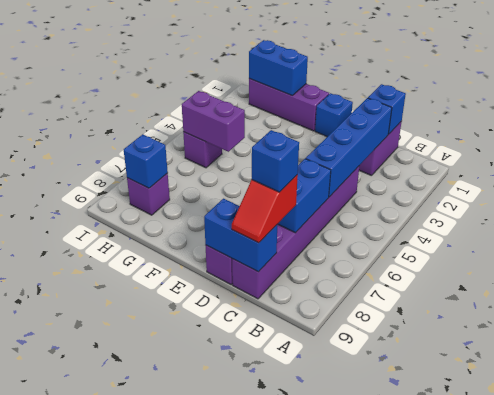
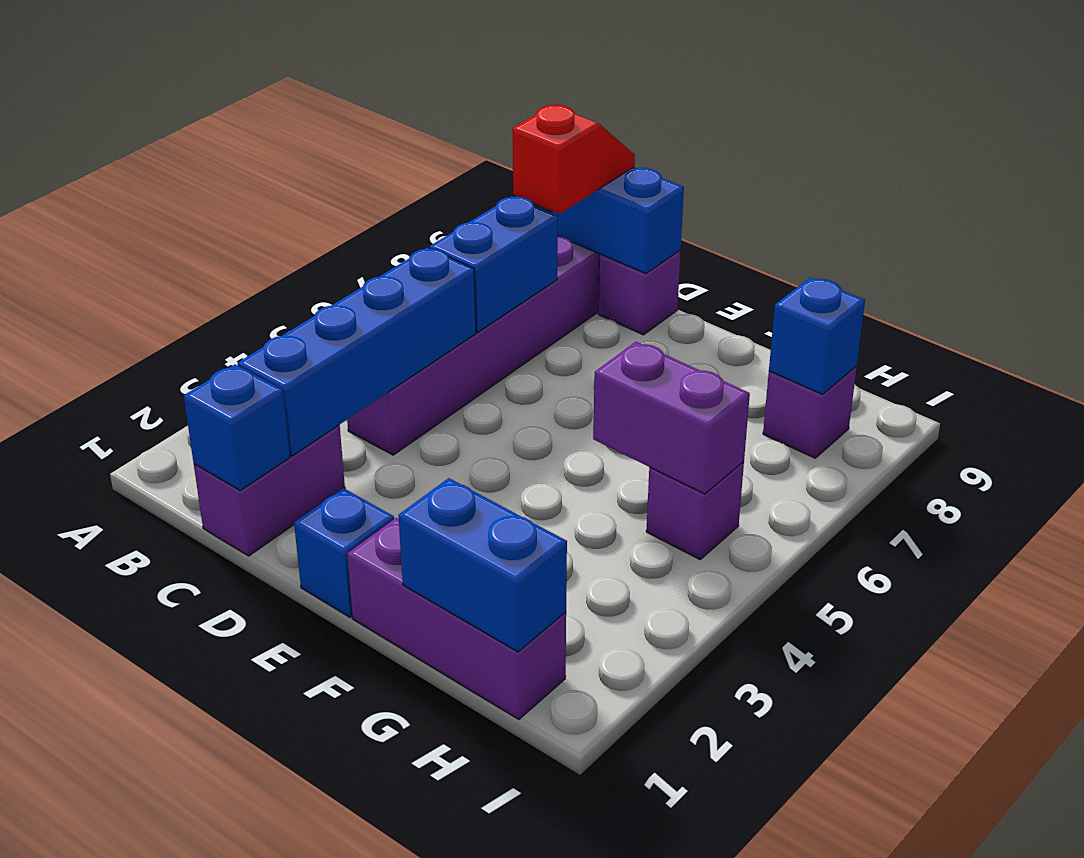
blue brick C8 level 4 -> none

